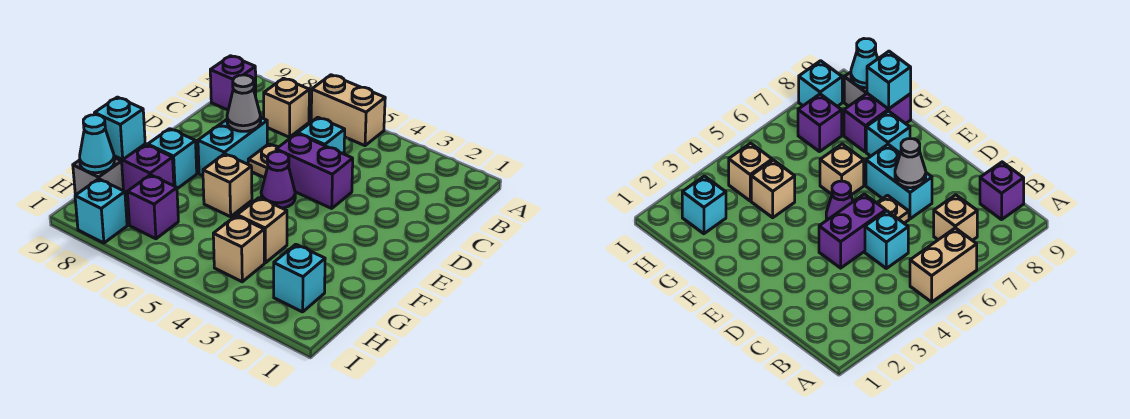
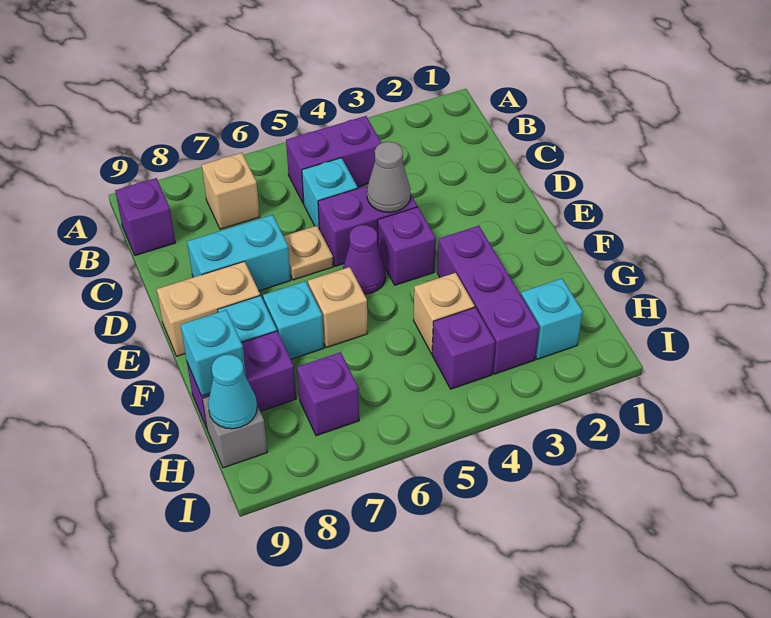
tan brick A5:A6 level 1 -> tan brick E8:E9 level 1
none -> purple brick B4:B5 level 1
cyan brick D7:E7 level 1 -> cyan brick D7:D8 level 1
grey cone D7 level 2 -> grey cone D4 level 2
none -> purple brick E4 level 1
none -> purple brick F3:H3 level 1
tan brick H4 level 1 -> purple brick H4 level 1
cyan brick I8 level 1 -> cyan brick F7 level 1

